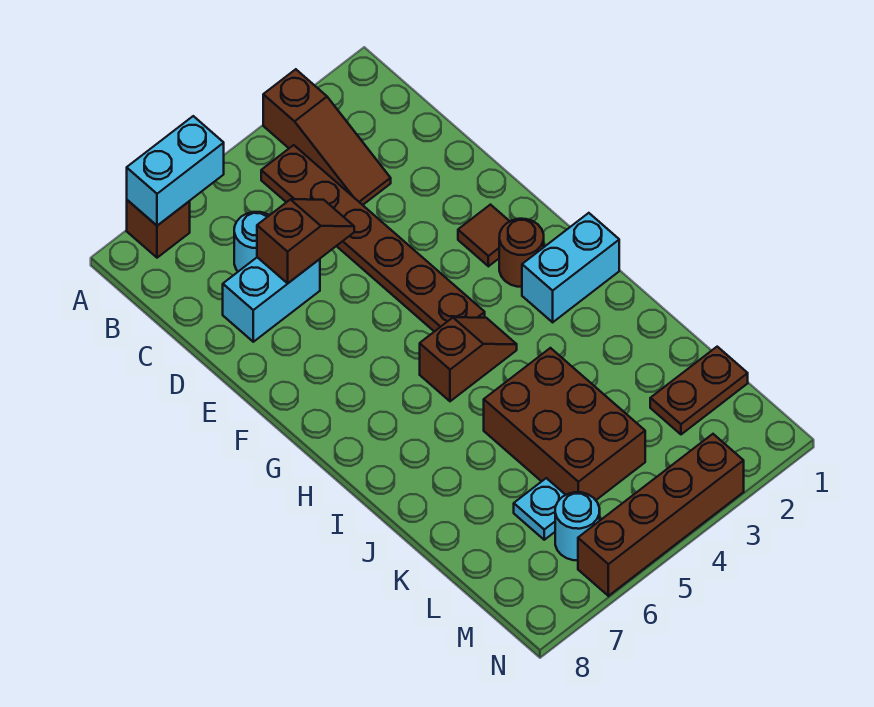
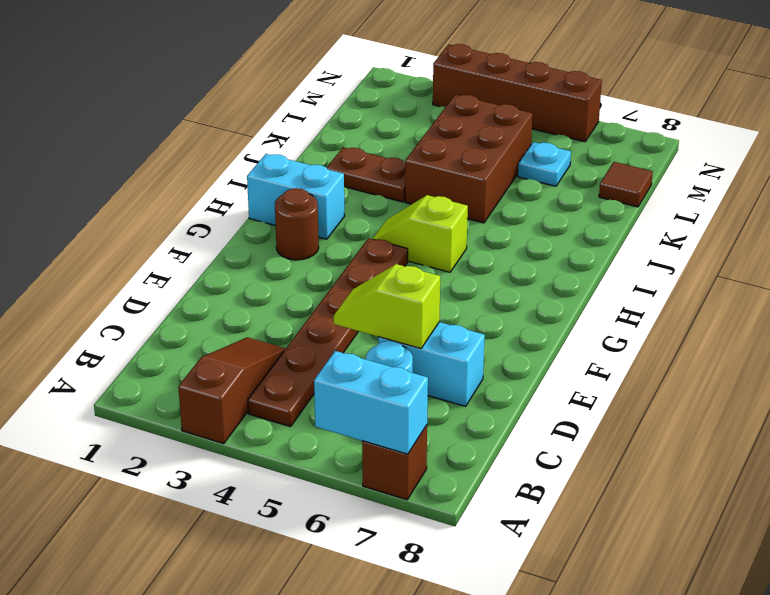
brown slope D5:D6 level 2 top 6 -> lime slope D5:D6 level 2 top 6
brown tile F2 level 1 -> brown tile L8 level 1
brown slope H4:H5 level 1 top 5 -> lime slope H4:H5 level 1 top 5
brown plate L1:L2 level 1 -> brown plate J2:J3 level 1
cyan round brick M6 level 1 -> none

